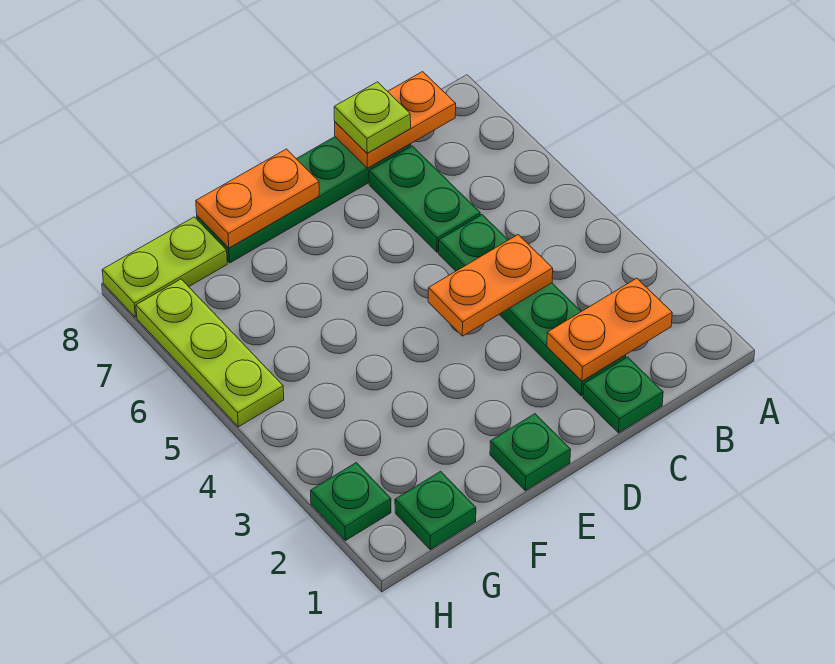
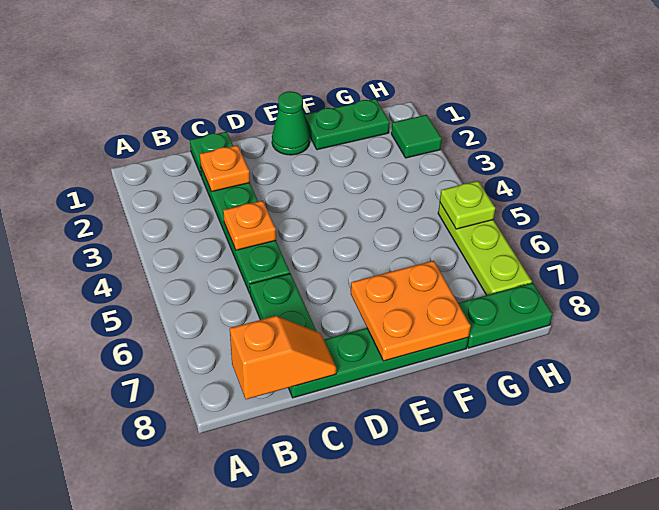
orange plate B2:C2 level 2 -> orange plate C2 level 2
orange plate B8:C8 level 2 -> orange slope B8:C8 level 2 top B
orange plate C4:D4 level 2 -> orange plate C4 level 2
lime plate C8 level 3 -> lime plate H5 level 2
green plate E1 level 1 -> green cone E1 level 1
orange plate E8:F8 level 2 -> orange plate E7:F8 level 2
green plate G1 level 1 -> green plate F1:G1 level 1
lime plate G8:H8 level 1 -> green plate G8:H8 level 1
green plate H2 level 1 -> green tile H2 level 1

